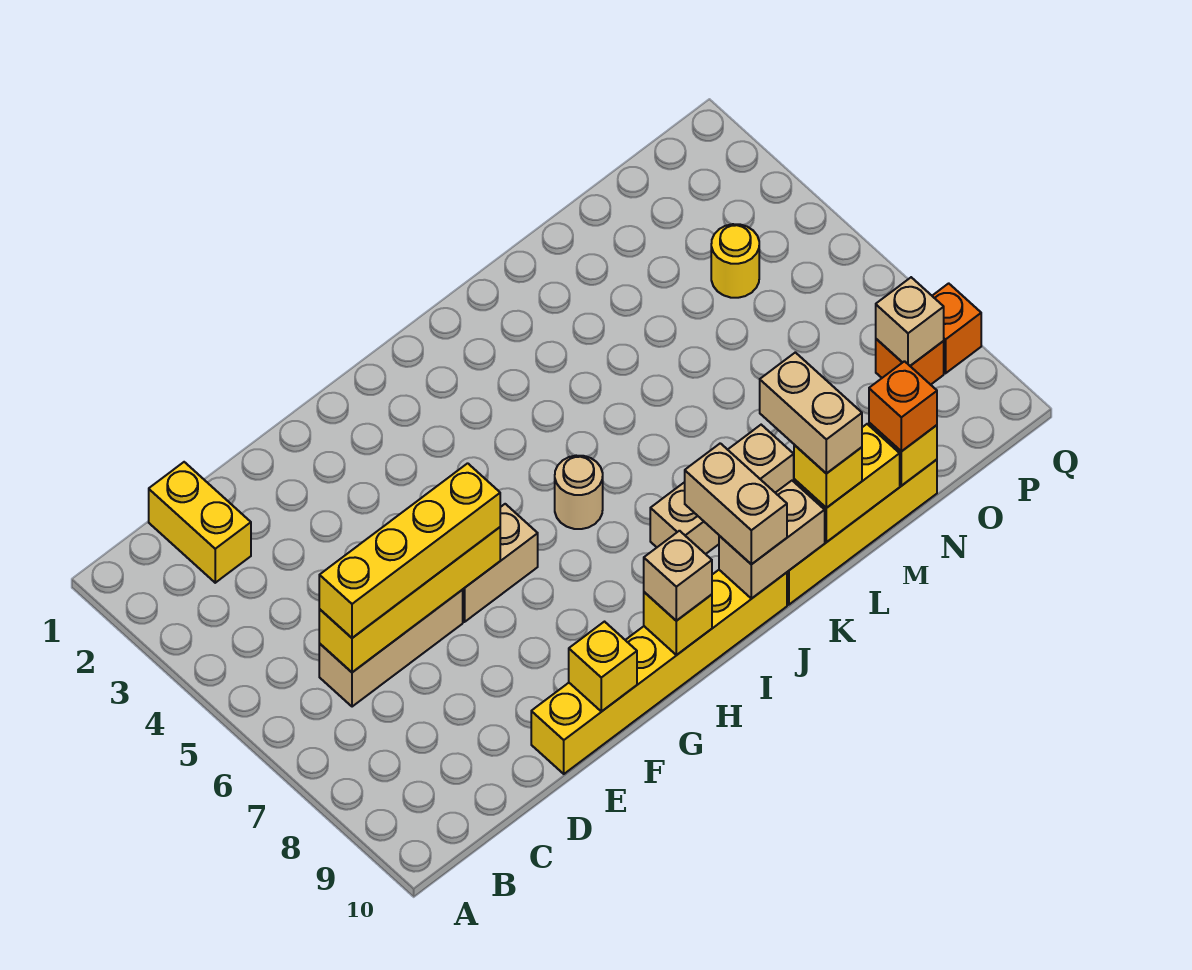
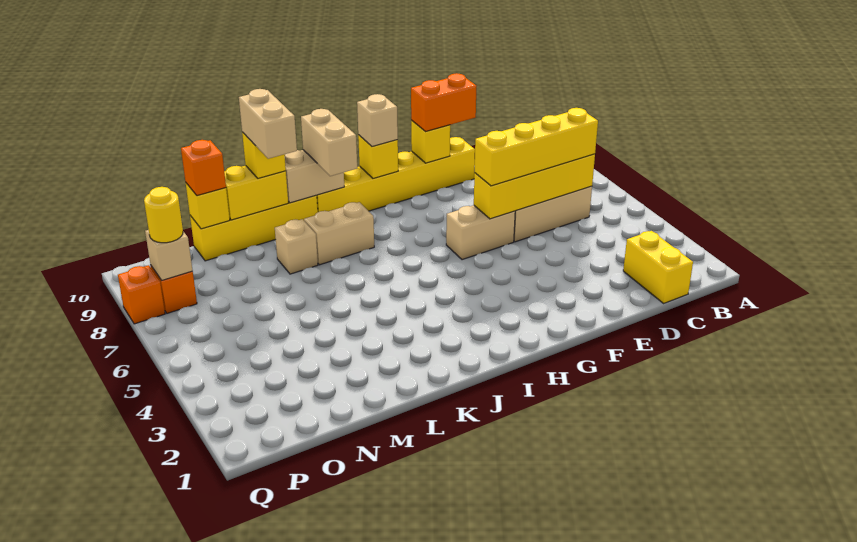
none -> orange brick E10:F10 level 3
tan round brick I6 level 1 -> none
yellow round brick O4 level 1 -> yellow round brick P8 level 3

